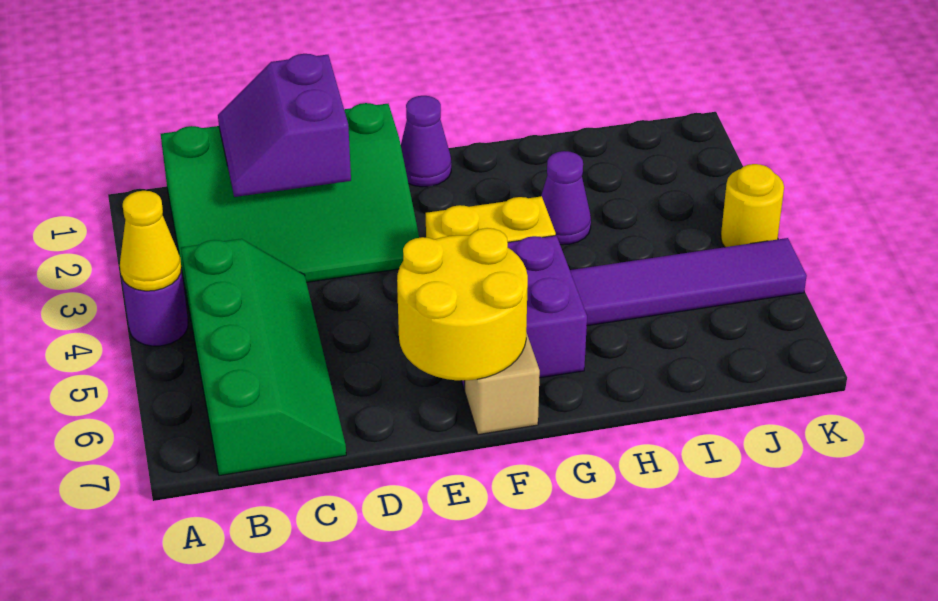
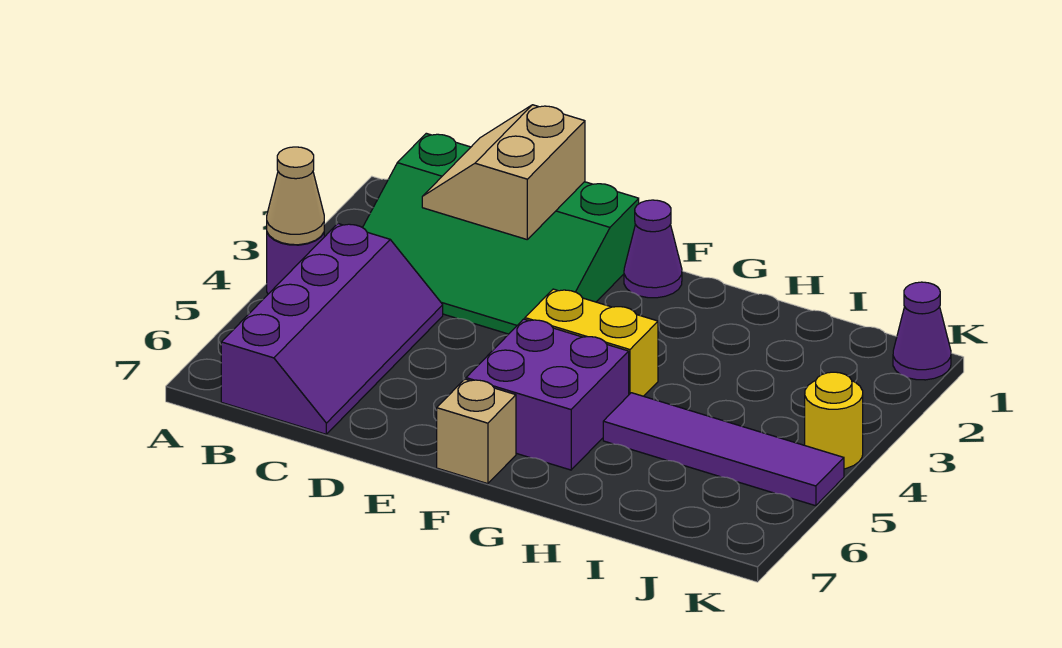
yellow cone A4 level 2 -> tan cone A4 level 2
green slope B4:C7 level 1 top B -> purple slope B4:C7 level 1 top B
purple slope C1:D2 level 2 top D -> tan slope C1:D2 level 2 top D
yellow round brick E6:F7 level 2 -> none
purple cone H3 level 1 -> purple cone K1 level 1

